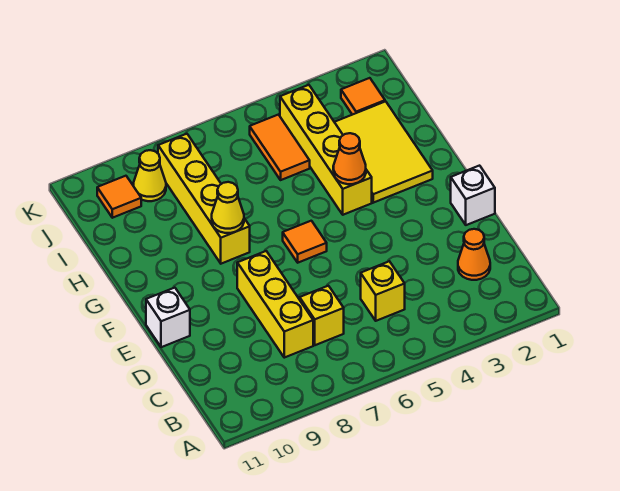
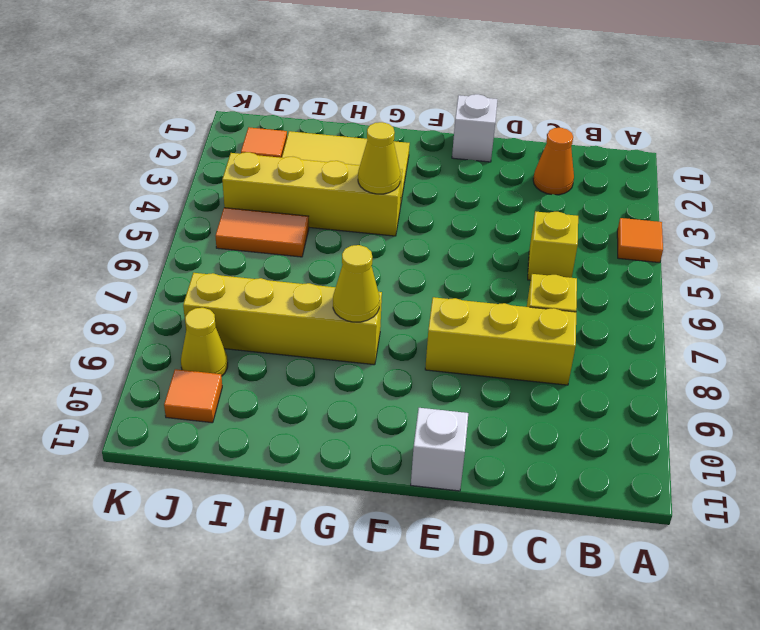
orange tile F6 level 1 -> orange tile A4 level 1
orange cone G4 level 2 -> yellow cone G4 level 2

